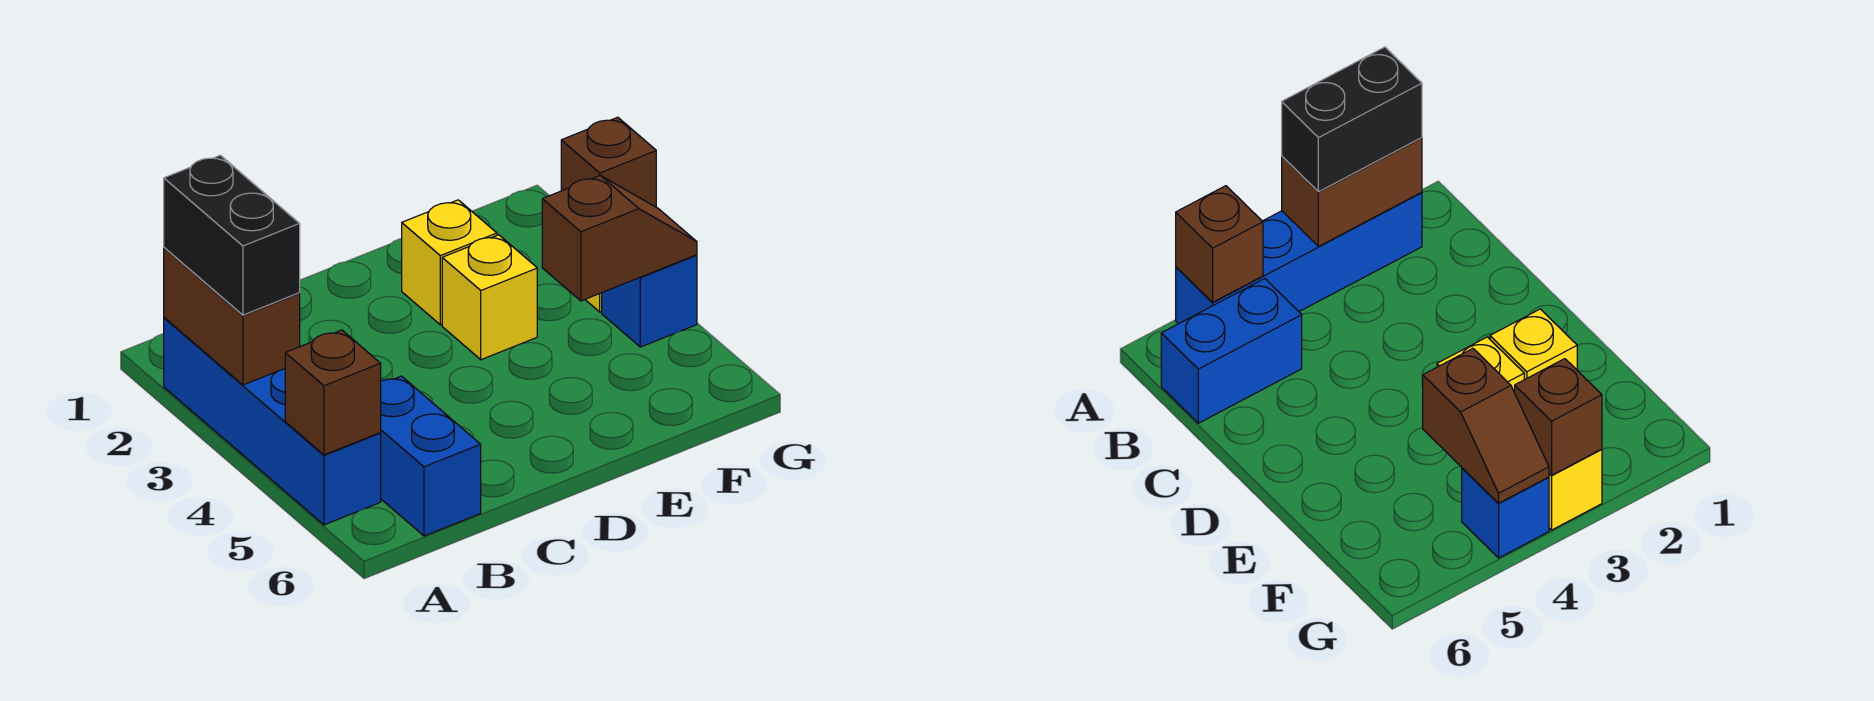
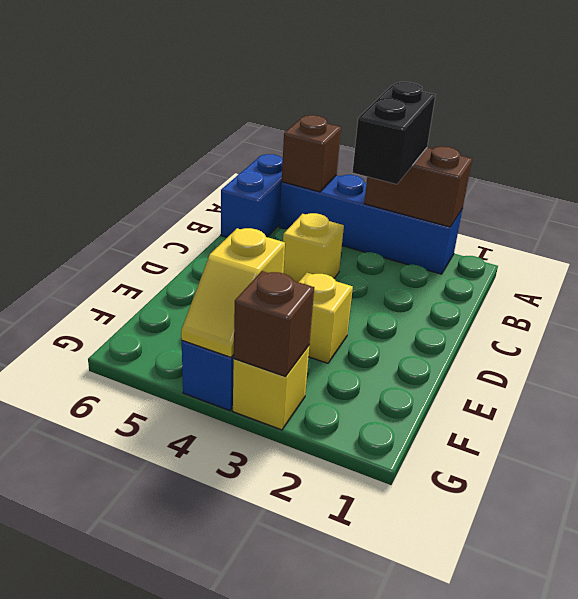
black brick A2:A3 level 3 -> black brick A3:B3 level 3
blue brick B5:B6 level 1 -> blue brick A6:B6 level 1
yellow brick E2 level 1 -> yellow brick C4 level 1
brown slope F4:G4 level 2 top F -> yellow slope F4:G4 level 2 top F

